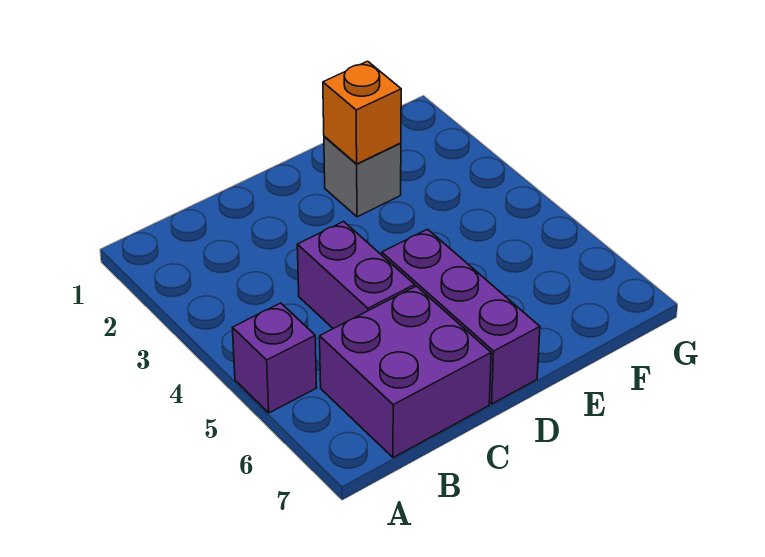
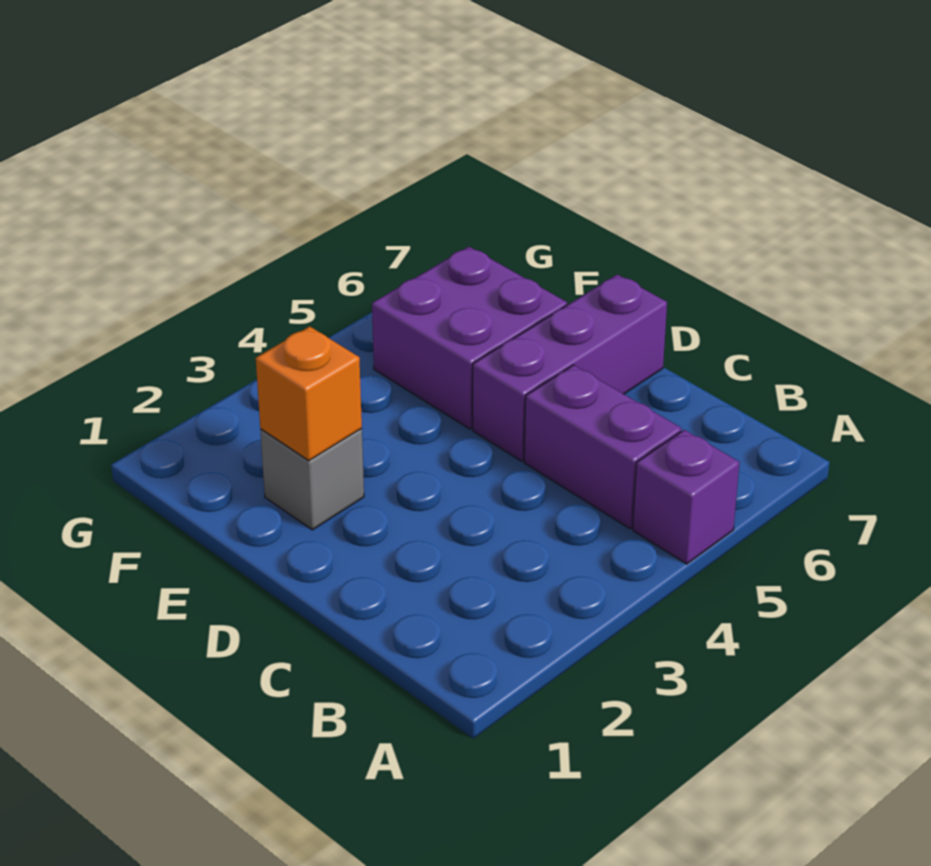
purple brick B6:C7 level 1 -> purple brick E5:F6 level 1
purple brick C4:C5 level 1 -> purple brick B5:C5 level 1

